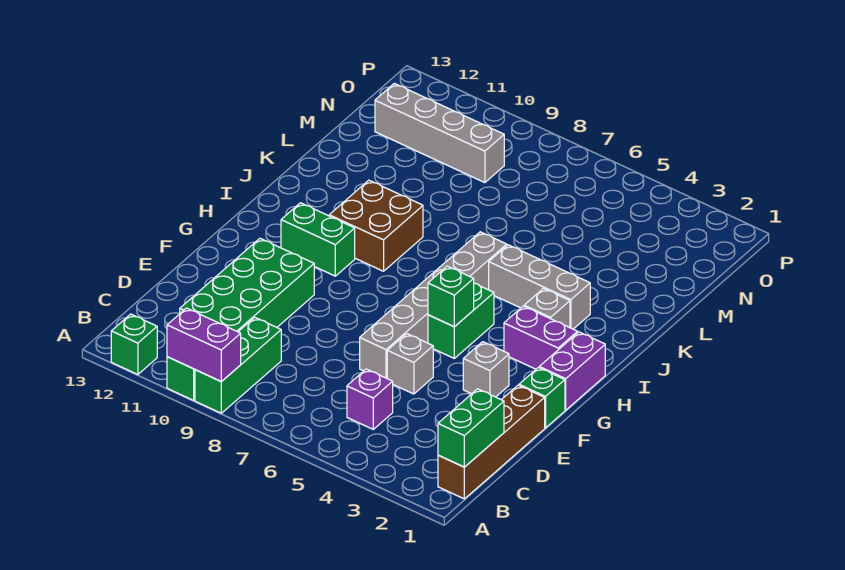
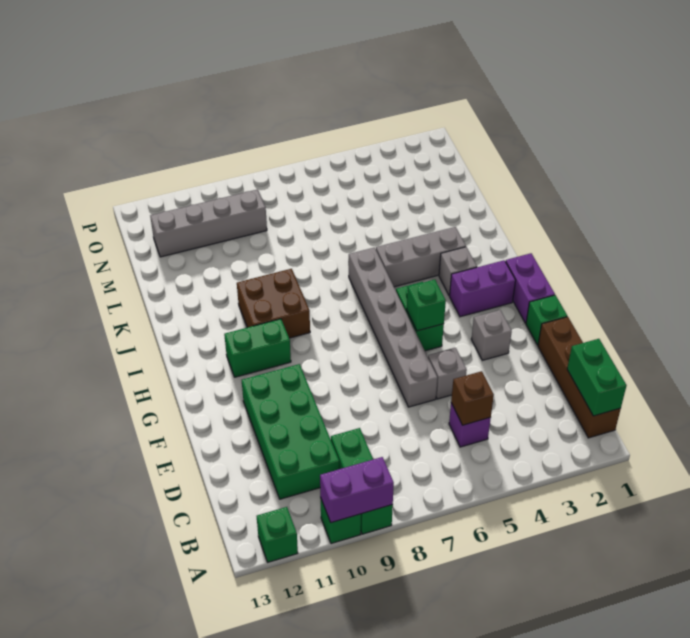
none -> brown brick C5 level 2

